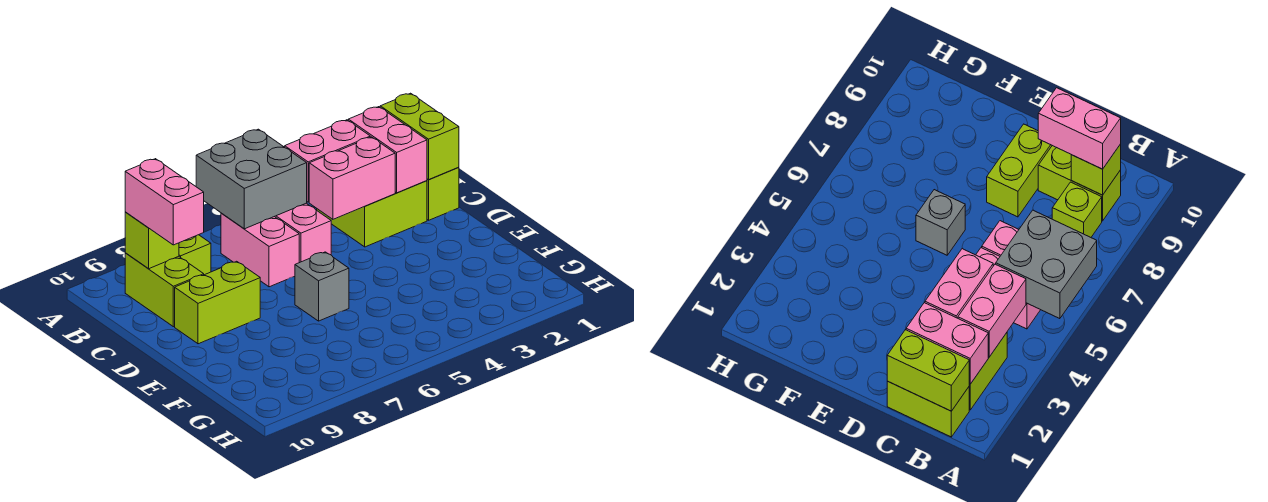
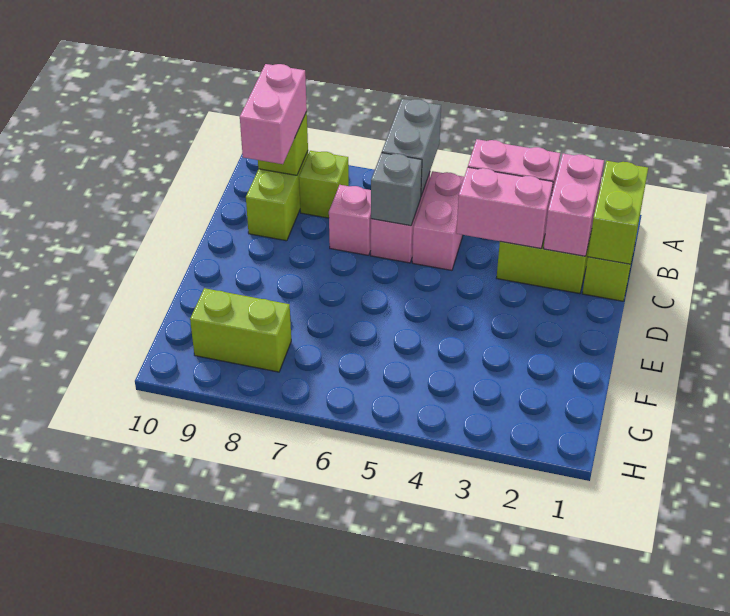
grey brick A5:B6 level 2 -> grey brick A6:B6 level 2
none -> pink brick C7 level 1
lime brick D8:D9 level 1 -> lime brick G8:G9 level 1
grey brick E6 level 1 -> grey brick C6 level 2

